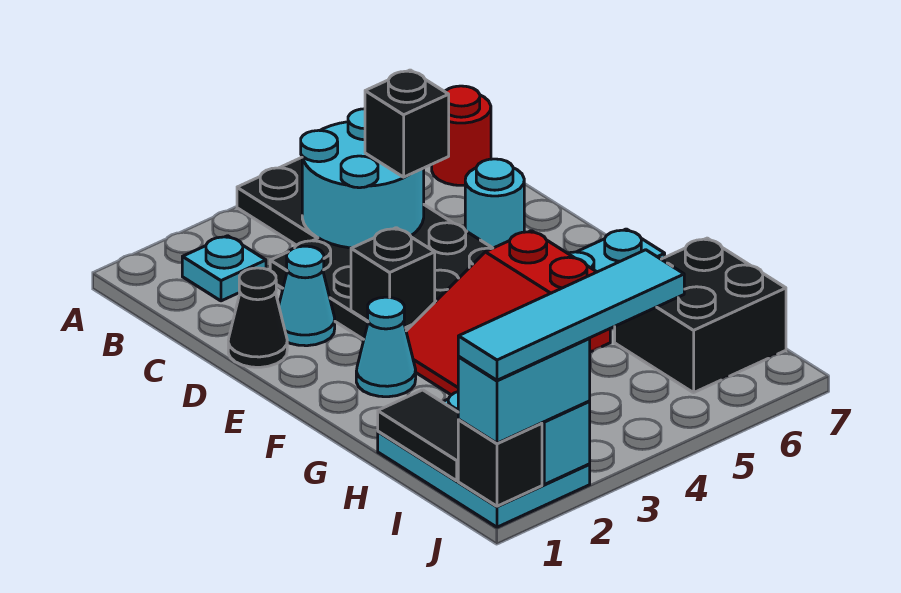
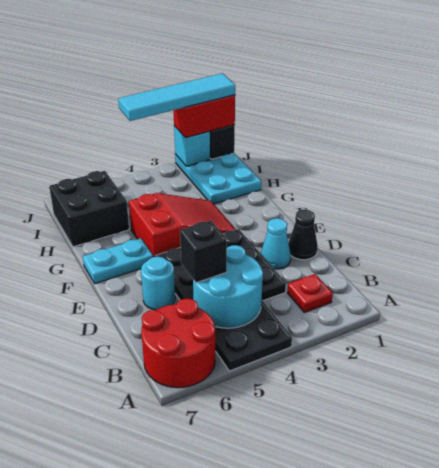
cyan plate B2 level 1 -> red plate B2 level 1
red round brick B7 level 1 -> red round brick A6:B7 level 1
black brick E3 level 2 -> none
cyan cone F2 level 1 -> none
black tile H1:I1 level 2 -> none
cyan brick J1:J2 level 3 -> red brick J1:J2 level 3

